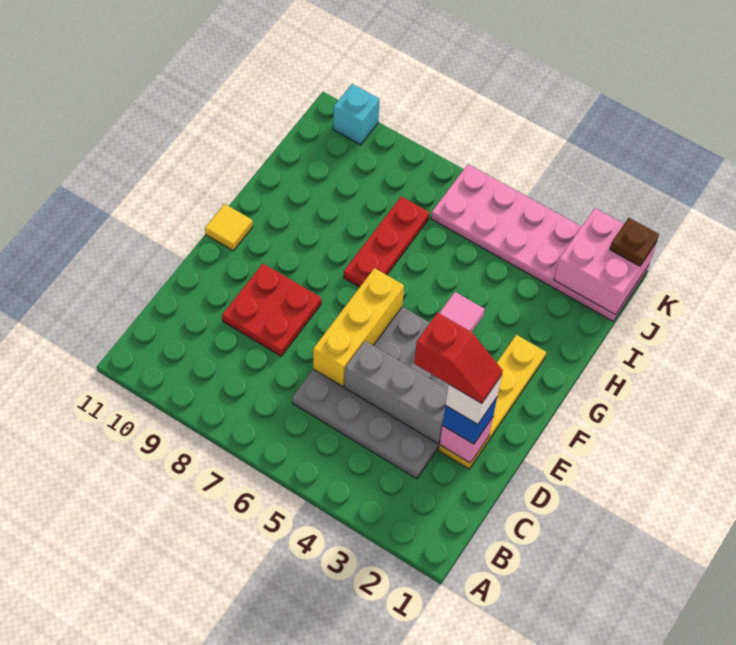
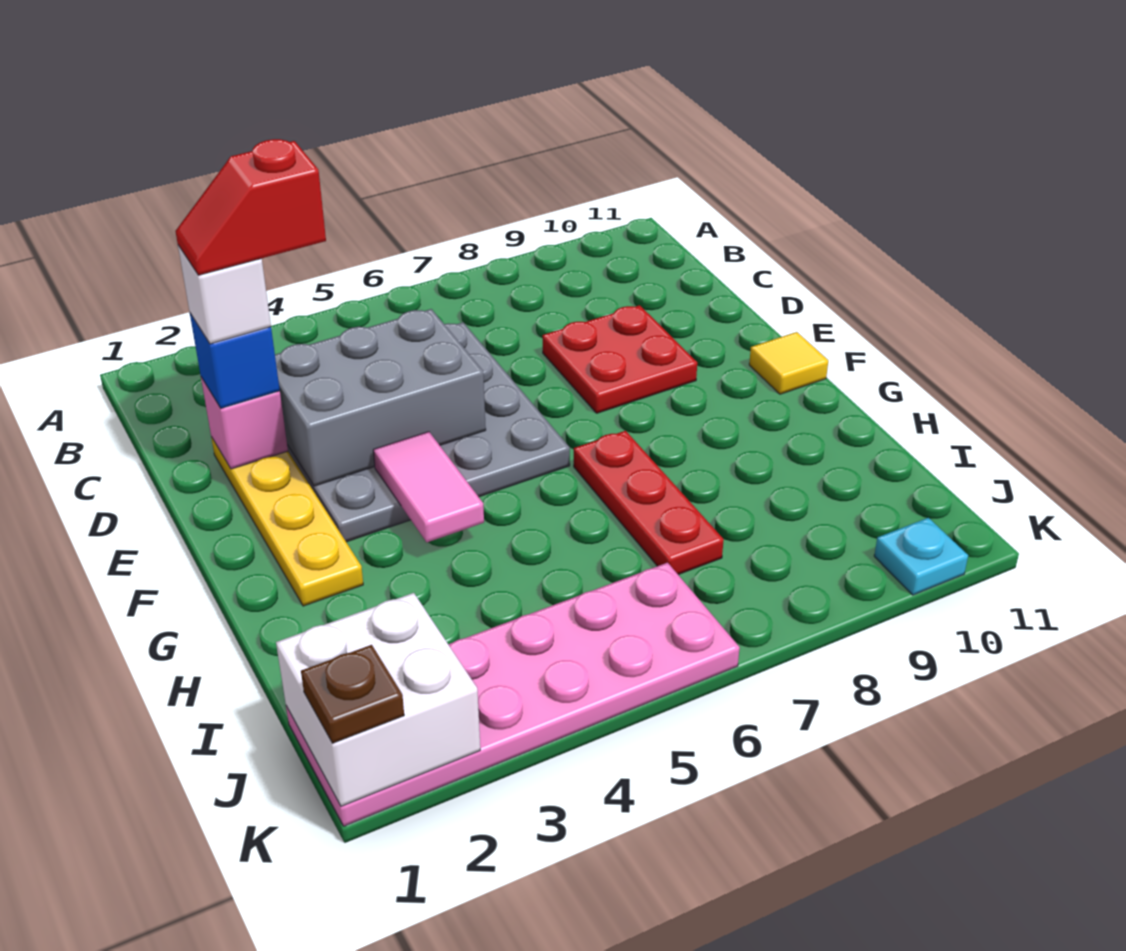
grey brick D3:D5 level 2 -> grey brick D3:E5 level 2
yellow brick D6:F6 level 2 -> none
pink brick J1:K2 level 2 -> white brick J1:K2 level 2
cyan brick K10 level 1 -> cyan plate K10 level 1

